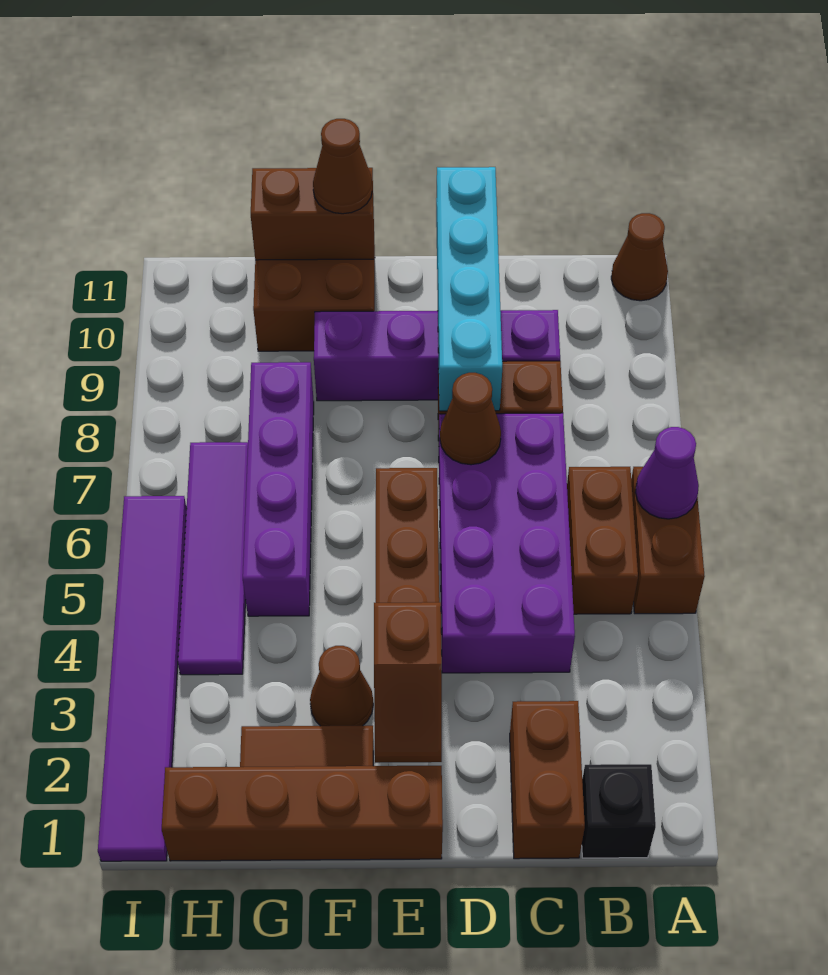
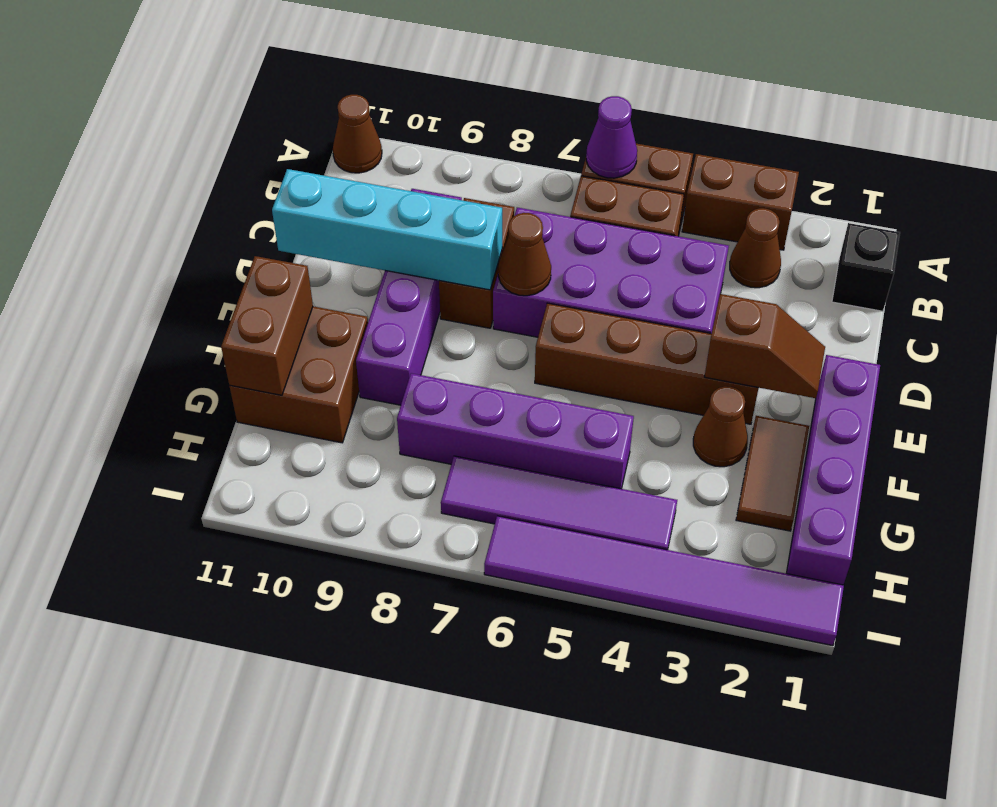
brown brick C1:C2 level 1 -> brown brick A3:A4 level 1
brown brick E1:H1 level 1 -> purple brick E1:H1 level 1
brown cone F11 level 3 -> brown cone B3 level 1

